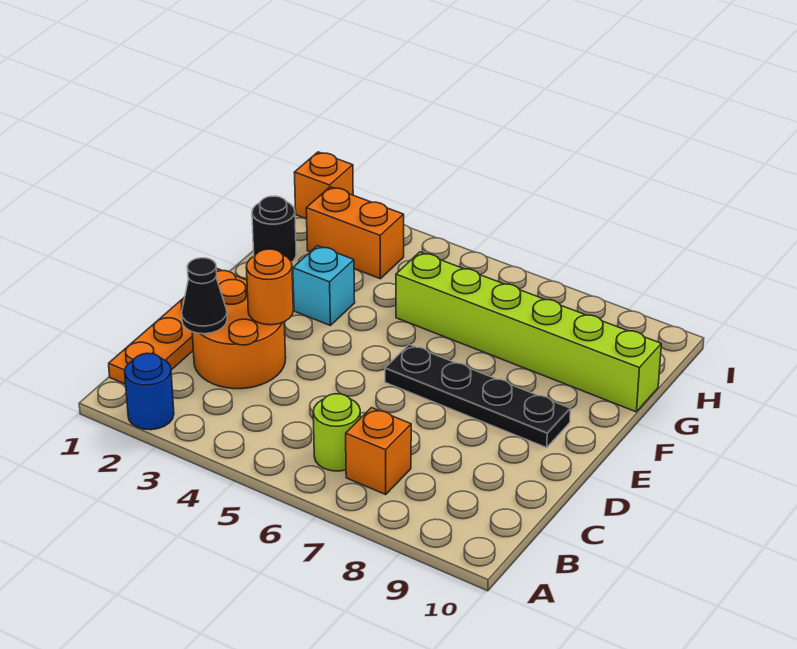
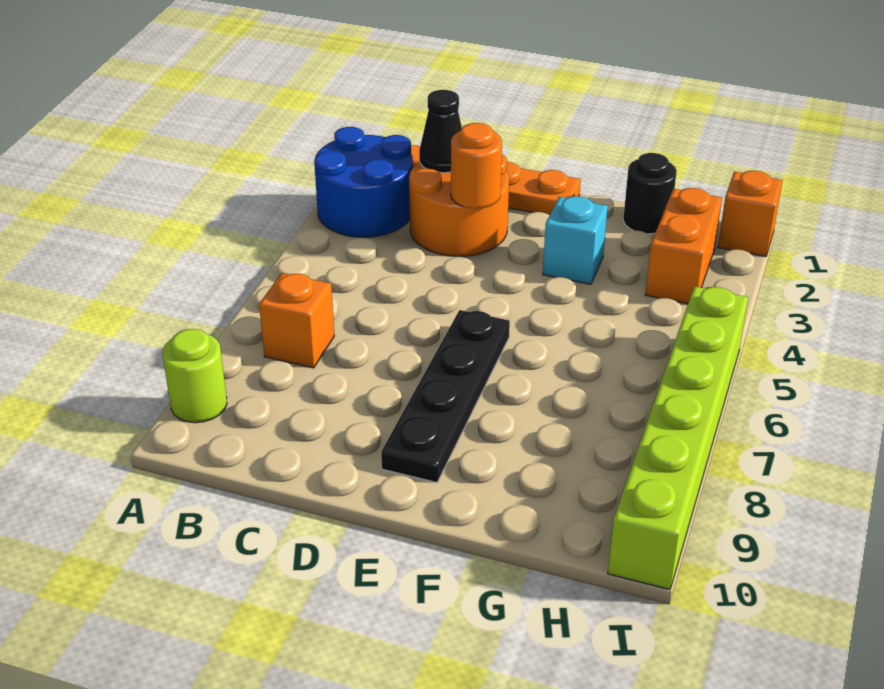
blue round brick A2 level 1 -> blue round brick A2:B3 level 1
lime round brick B6 level 1 -> lime round brick A9 level 1
lime brick G5:G10 level 1 -> lime brick I5:I10 level 1

